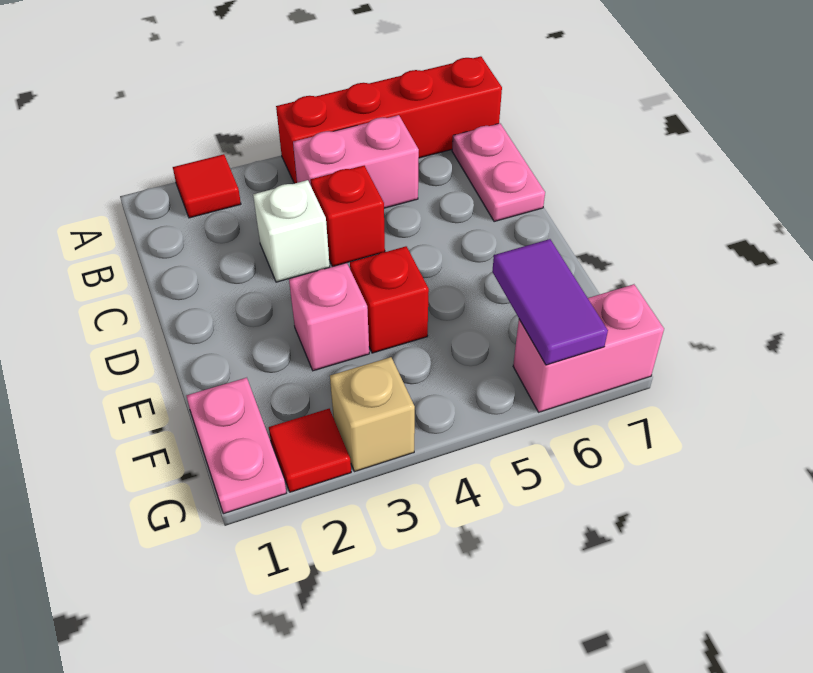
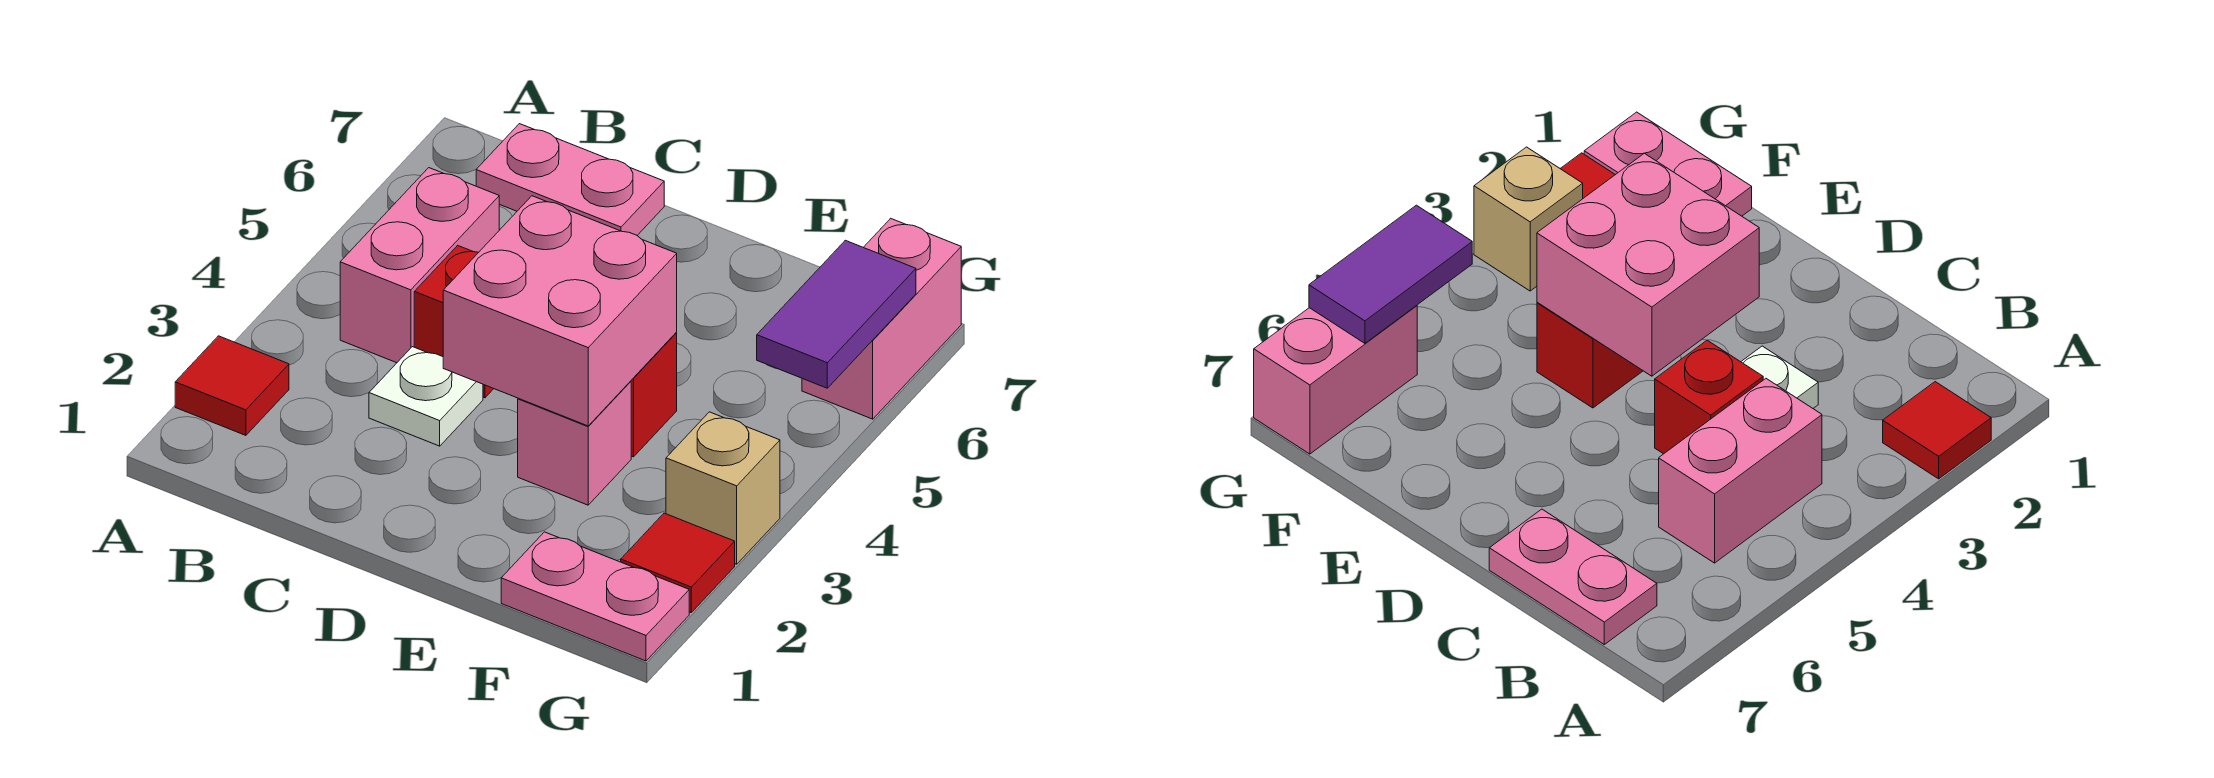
red brick A4:A7 level 1 -> none
white brick C3 level 1 -> white plate C3 level 1
none -> pink brick D3:E4 level 2
purple tile F6:G6 level 2 -> purple tile G5:G6 level 2

